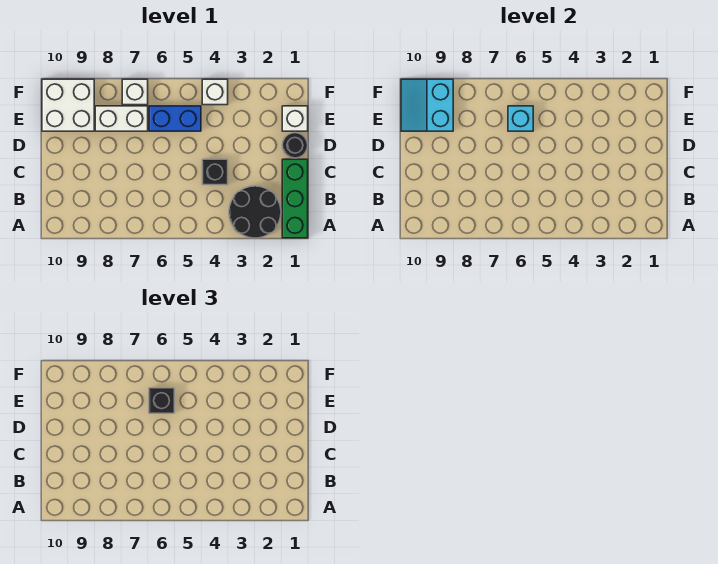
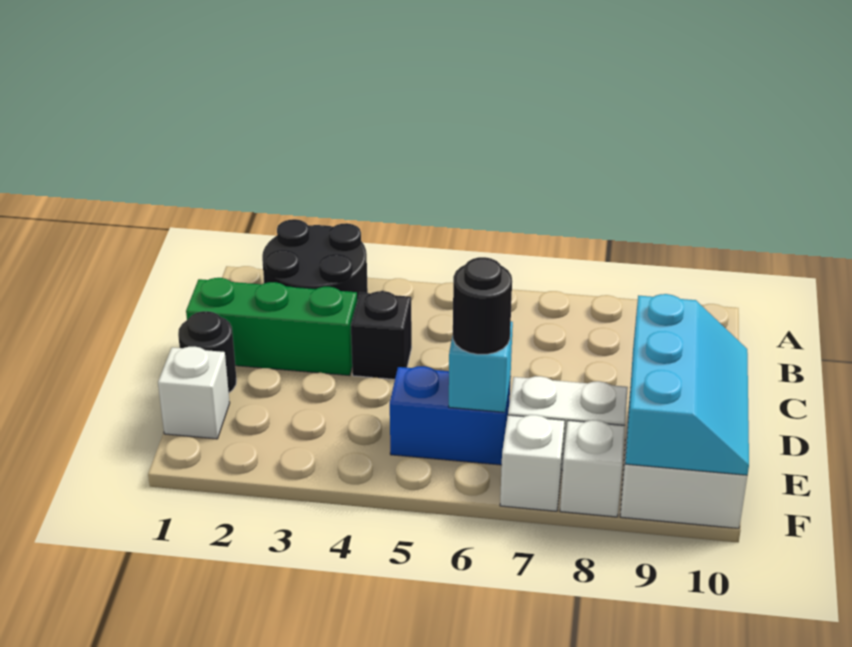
green brick A1:C1 level 1 -> green brick C1:C3 level 1
black brick E6 level 3 -> black round brick E6 level 3
cyan slope E9:F10 level 2 top 9 -> cyan slope D9:F10 level 2 top 9
white brick F4 level 1 -> white brick F8 level 1

